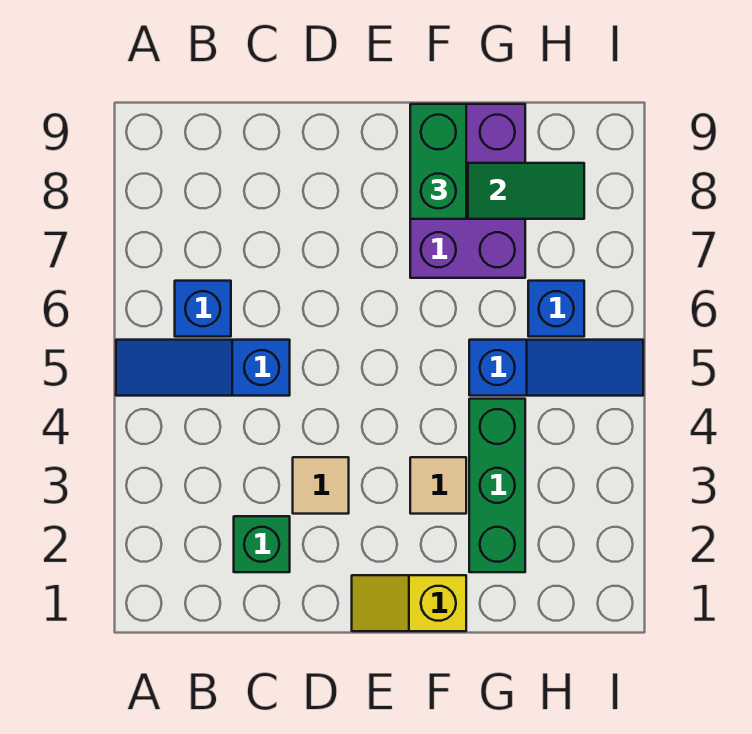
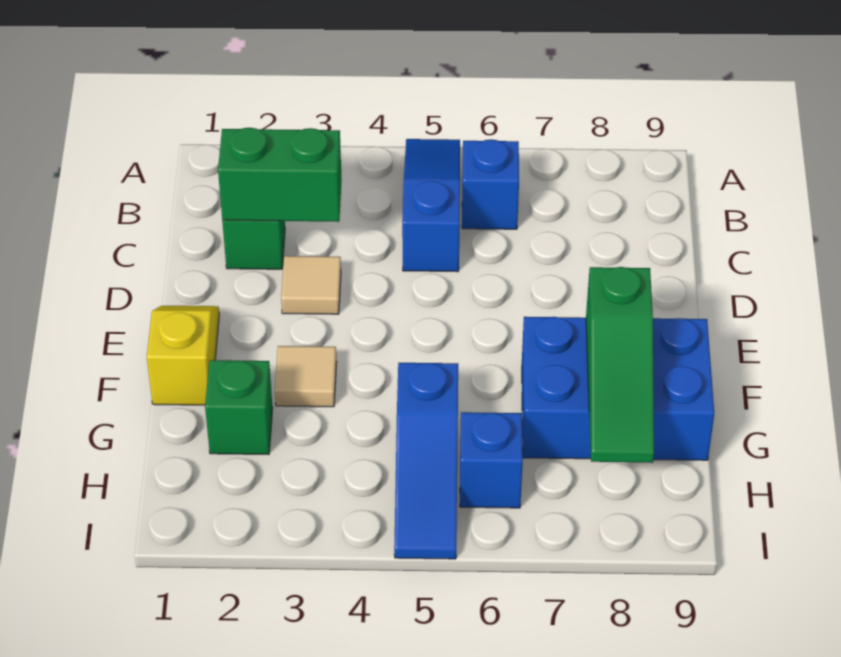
purple brick F7:G9 level 1 -> blue brick F7:G9 level 1
green brick F8:F9 level 3 -> green brick C2:C3 level 2
green brick G2:G4 level 1 -> green brick G2 level 1

